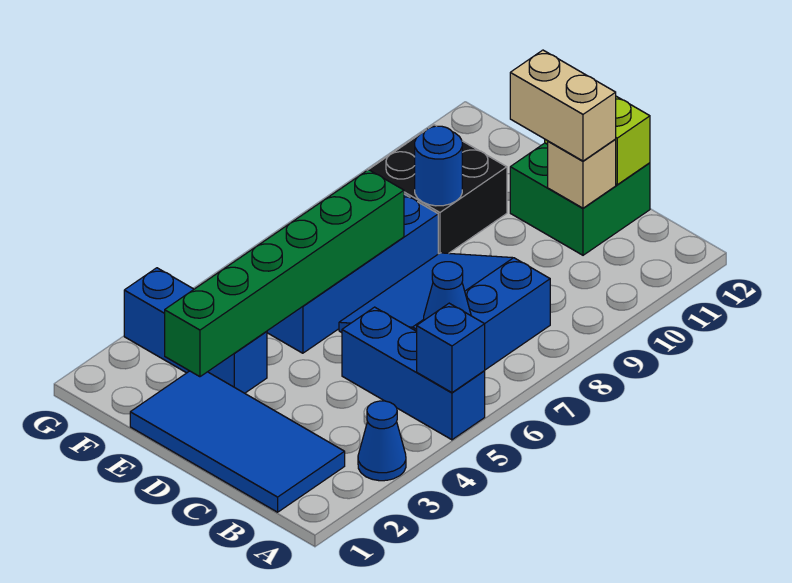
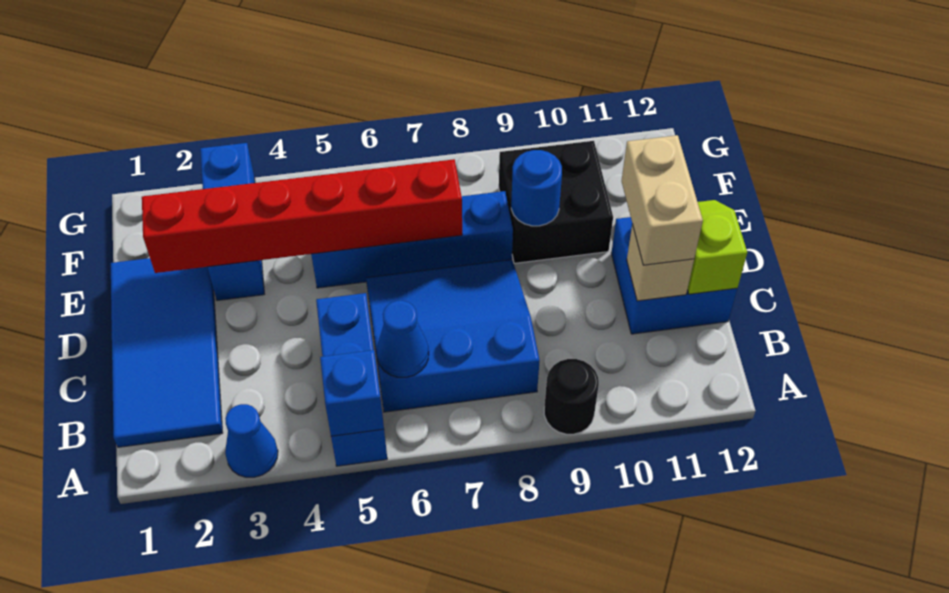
none -> black round brick A9 level 1
green brick C11:D12 level 1 -> blue brick C11:D12 level 1
green brick E2:E7 level 2 -> red brick E2:E7 level 2

